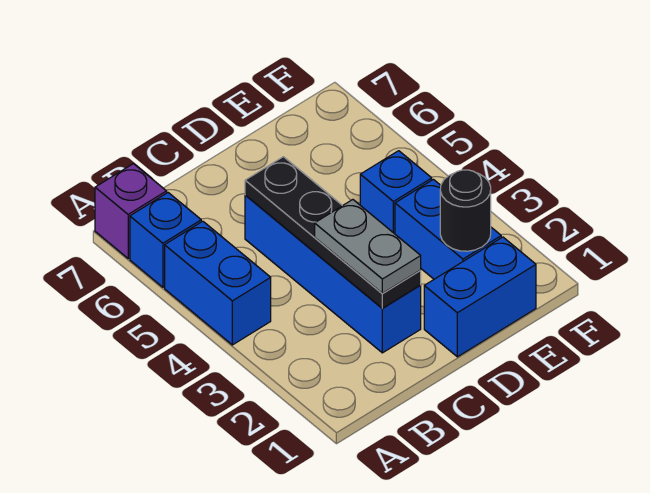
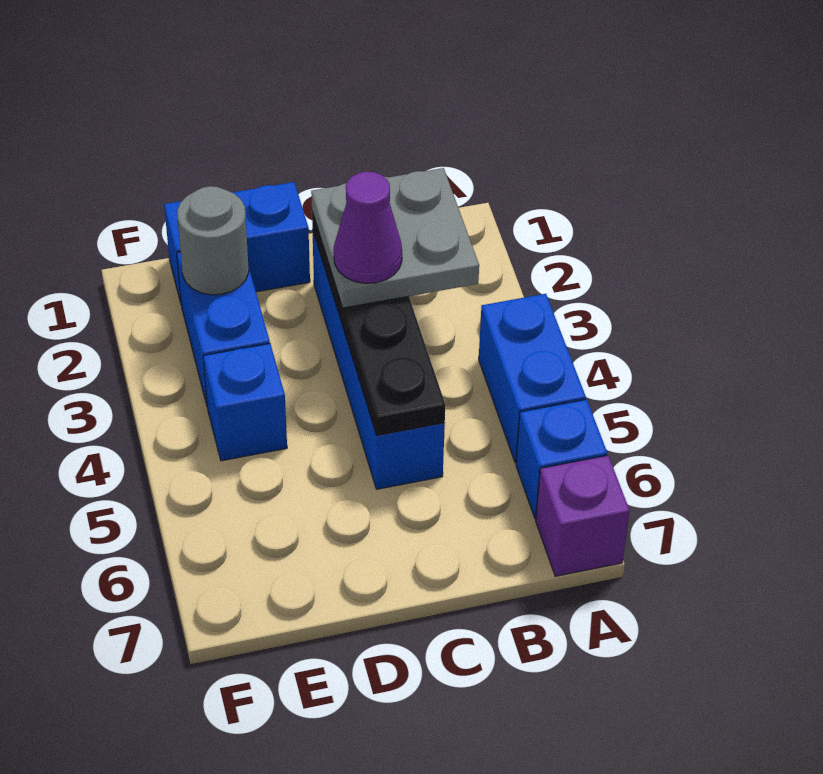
grey plate C2:C3 level 3 -> grey plate B2:C3 level 3
none -> purple cone C3 level 4
black round brick E2 level 2 -> grey round brick E2 level 2

